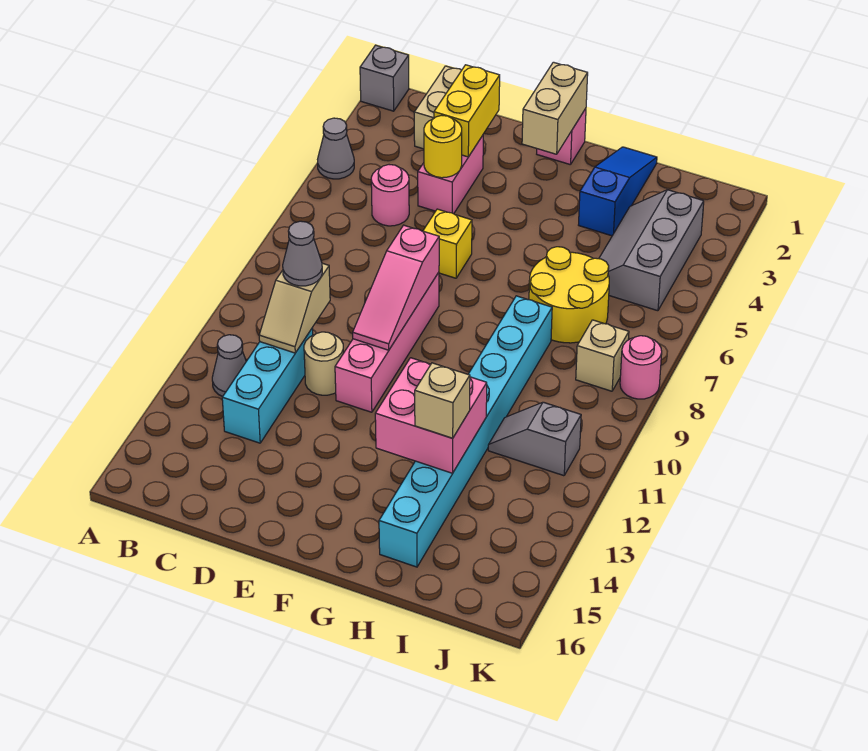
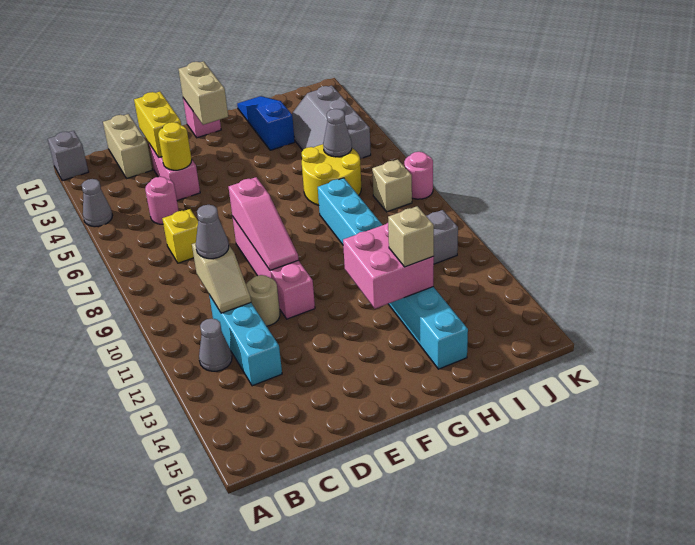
yellow brick E6 level 1 -> yellow brick C7 level 1
none -> grey cone I6 level 2

